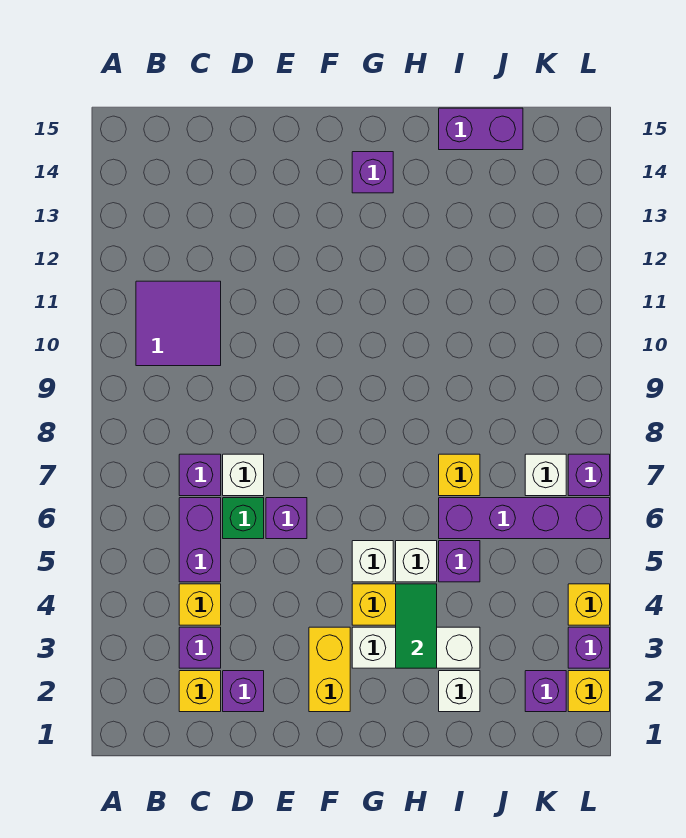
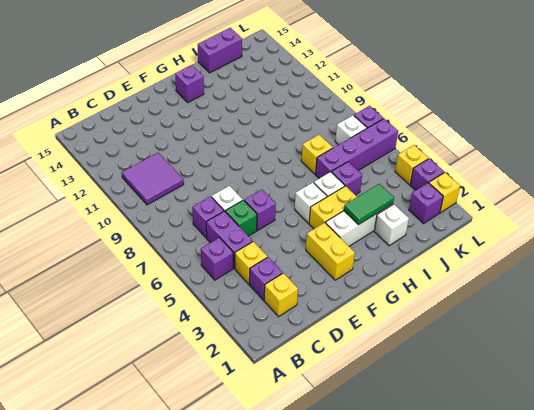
purple brick D2 level 1 -> purple brick B5 level 1
green tile H3:H4 level 2 -> green tile H3:I3 level 2

